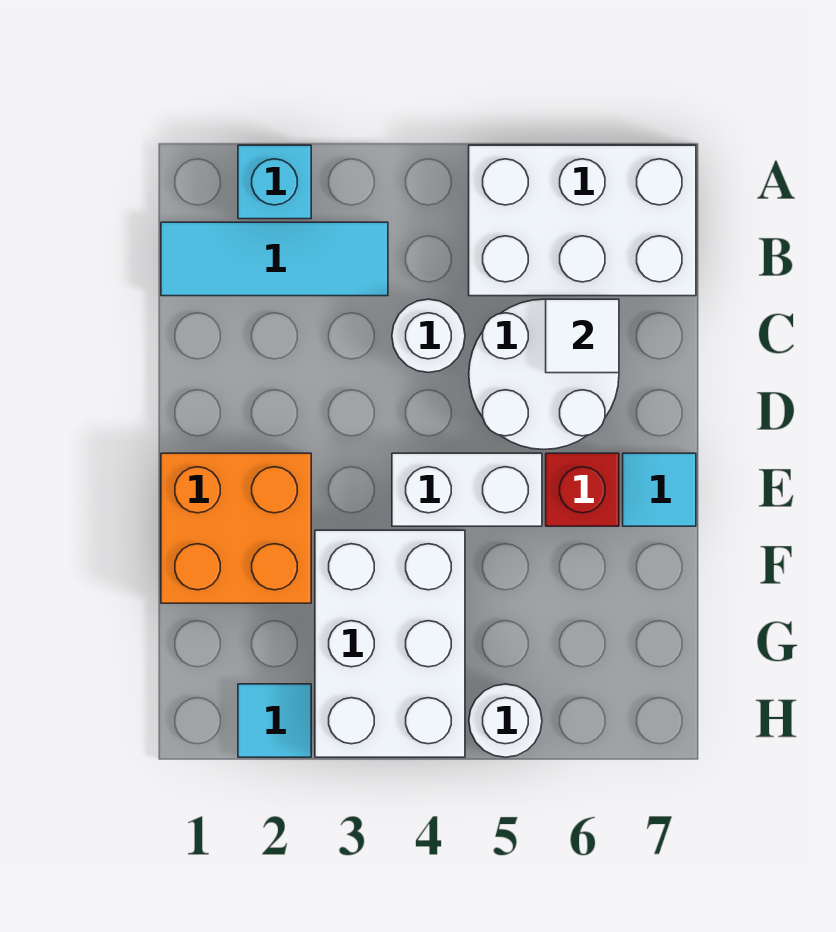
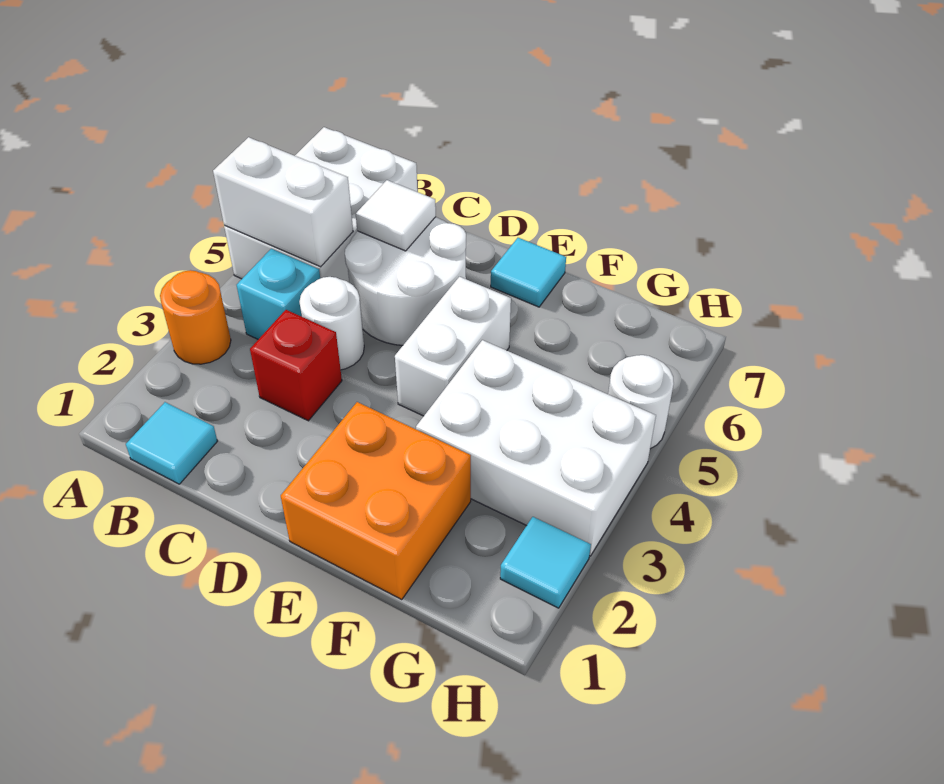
cyan brick A2 level 1 -> cyan brick B4 level 1
none -> orange round brick A3 level 1
none -> white brick A5:B5 level 2
cyan tile B1:B3 level 1 -> cyan tile B1 level 1
red brick E6 level 1 -> red brick C3 level 1

